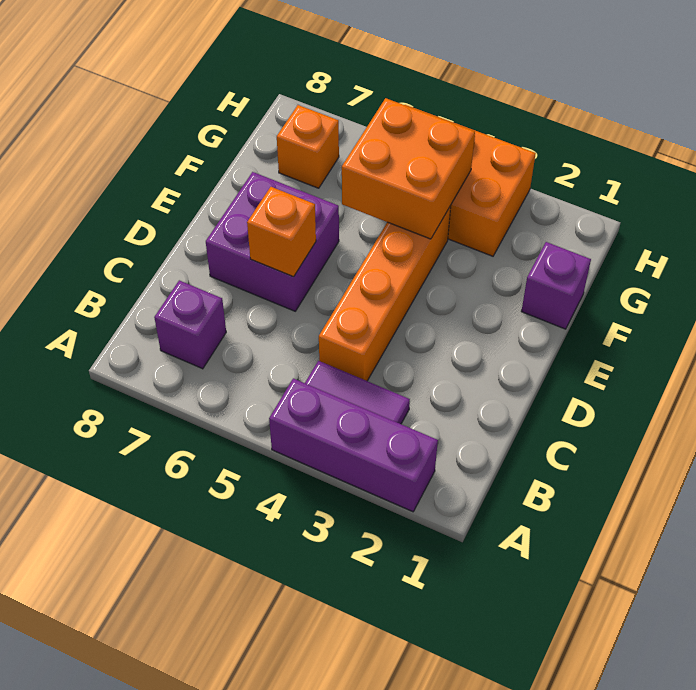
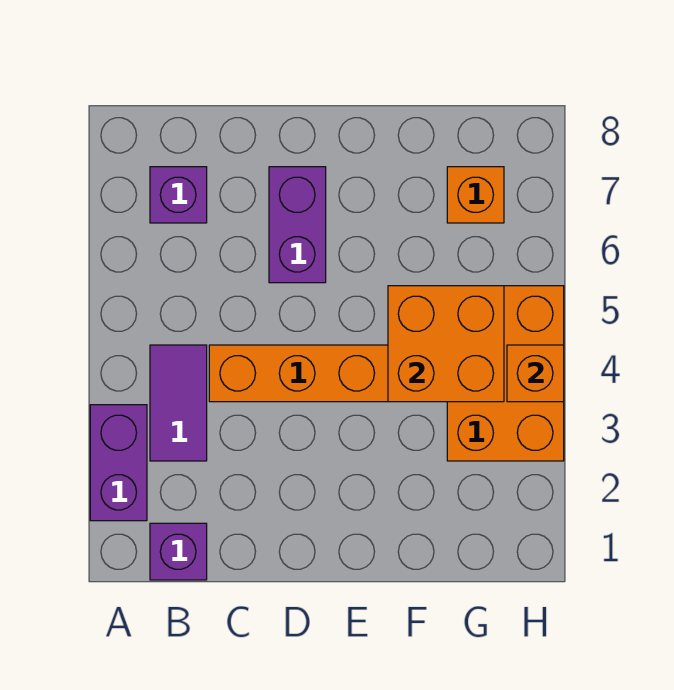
purple brick A2:A4 level 1 -> purple brick A2:A3 level 1
purple brick D6:E7 level 1 -> purple brick D6:D7 level 1
orange brick D6 level 2 -> orange brick H4 level 2
purple brick F1 level 1 -> purple brick B1 level 1

